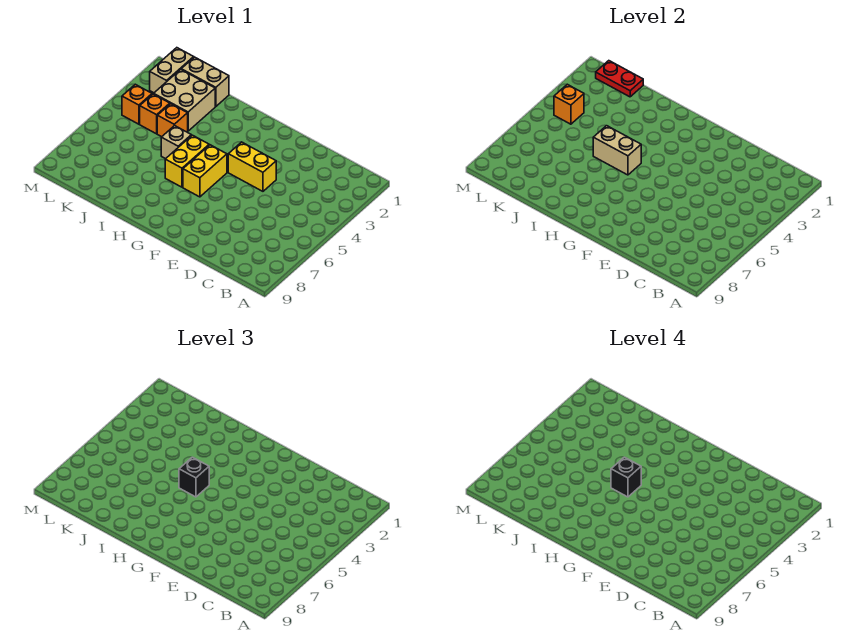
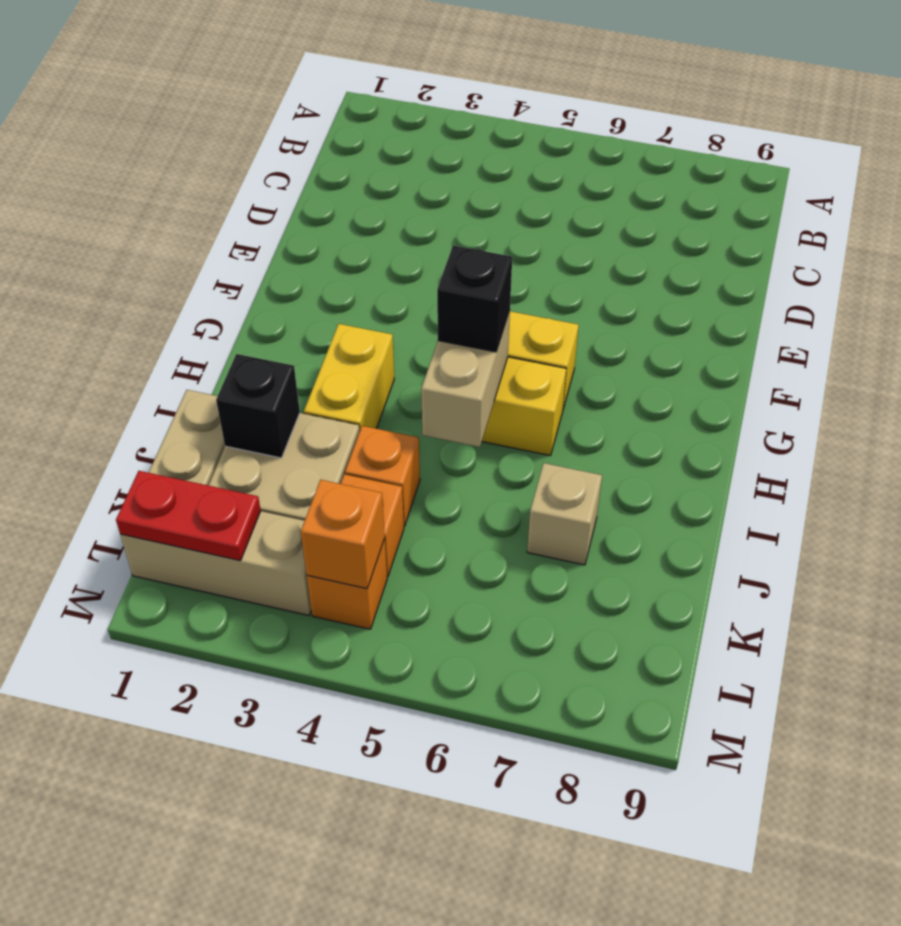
yellow brick E4:F4 level 1 -> yellow brick H3:I3 level 1
black brick H5 level 4 -> black brick J2 level 2
tan brick I5 level 1 -> tan brick J7 level 1
red plate K1:L1 level 2 -> red plate L1:L2 level 2
tan brick L1:L2 level 1 -> tan brick L1:L3 level 1

